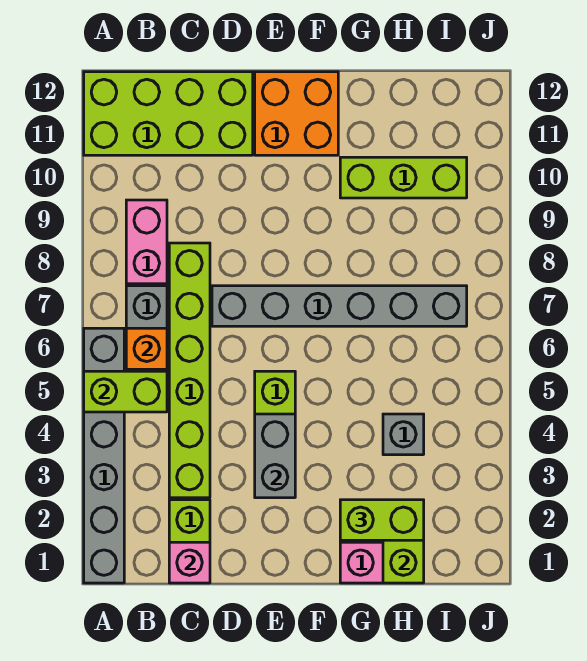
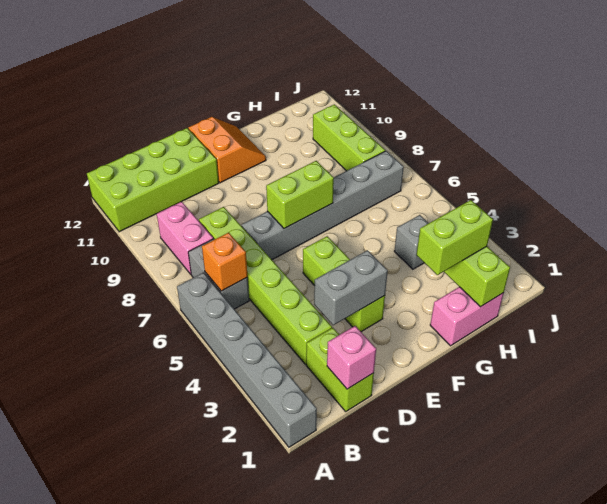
lime brick A5:B5 level 2 -> lime brick E7:F7 level 2
grey brick E3:E4 level 2 -> grey brick D3:E3 level 2
orange brick E11:F12 level 1 -> orange slope E11:F12 level 1 top E
lime brick G10:I10 level 1 -> lime brick I8:I10 level 1

